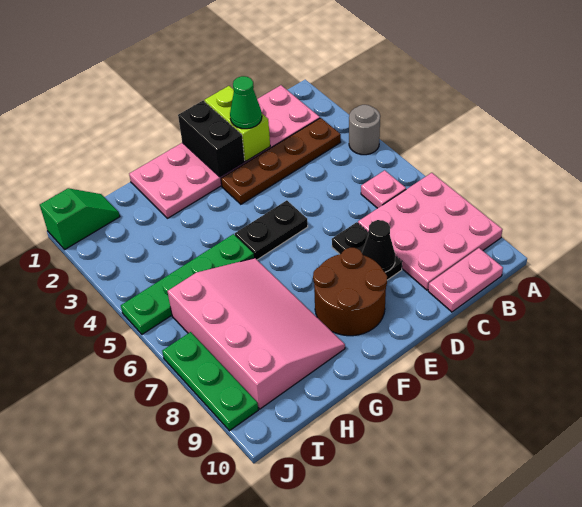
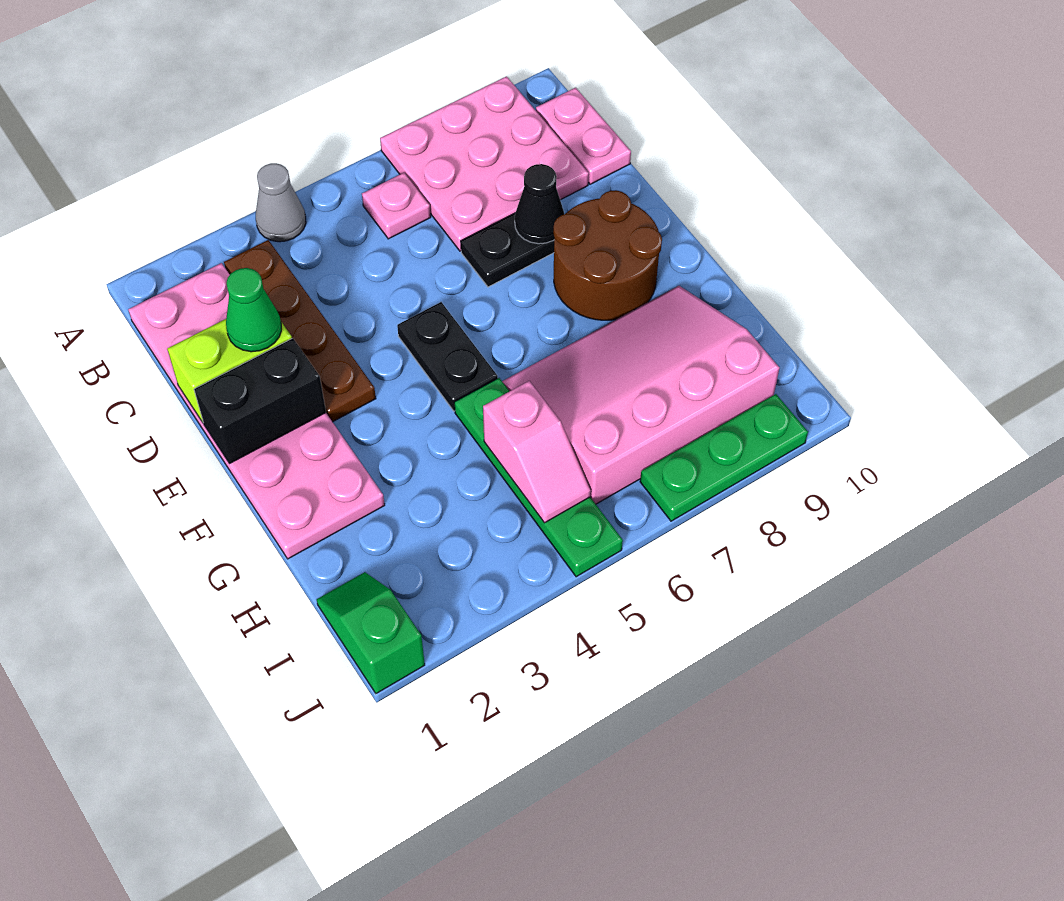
grey round brick A4 level 1 -> grey cone A4 level 1
none -> pink slope H5:I5 level 2 top H

